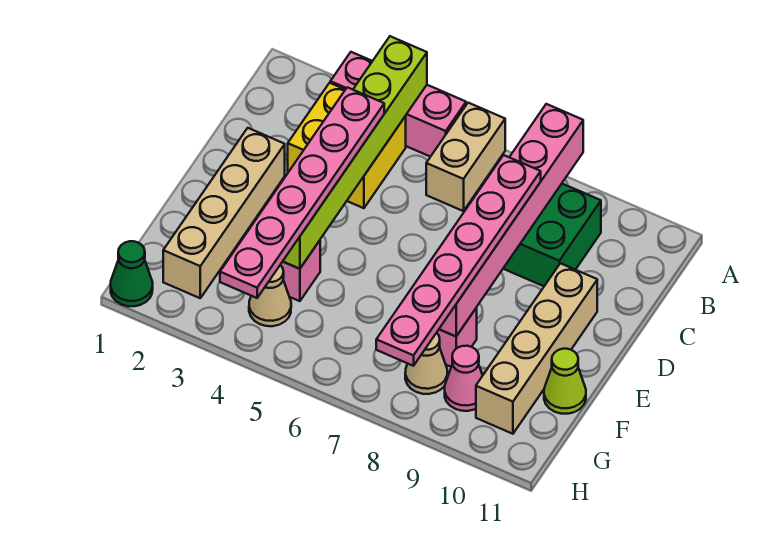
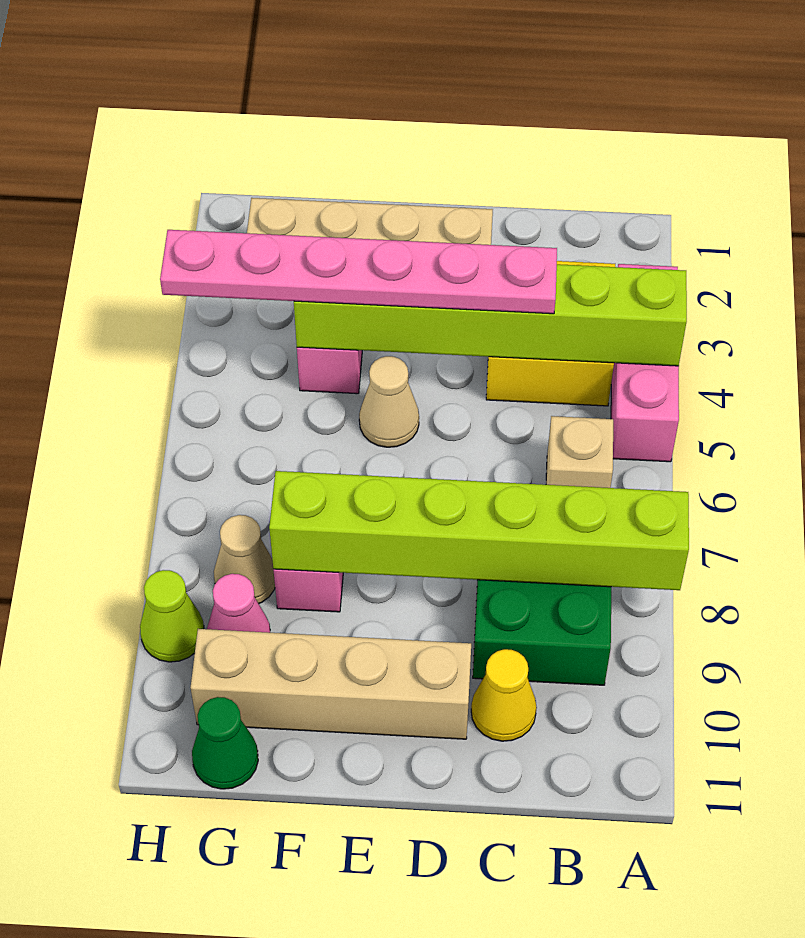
tan brick A6:B6 level 1 -> tan brick B6 level 1
pink brick A8:F8 level 2 -> lime brick A8:F8 level 2
pink plate C8:H8 level 3 -> none
none -> yellow cone C10 level 1
lime cone F11 level 1 -> lime cone H9 level 1
tan cone G4 level 1 -> tan cone E5 level 1
green cone H1 level 1 -> green cone G11 level 1

